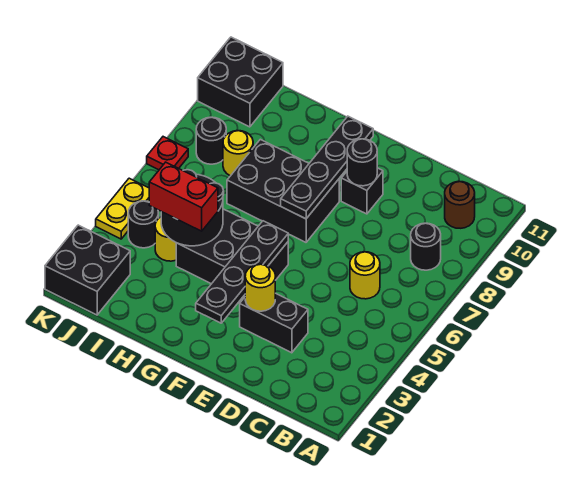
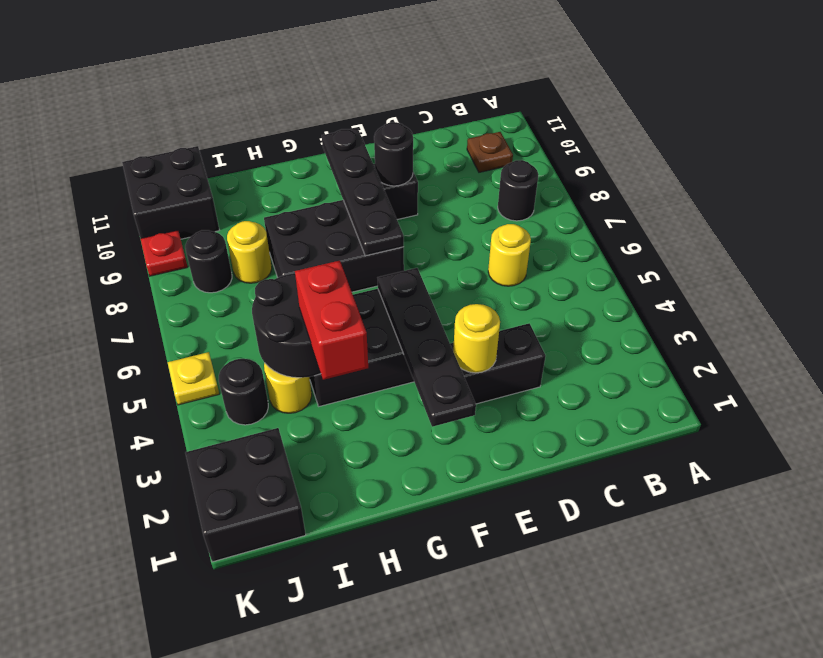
brown round brick B10 level 1 -> brown plate B10 level 1
red brick H4:I4 level 3 -> red brick H3:H4 level 3
yellow plate K4:K5 level 1 -> yellow plate K5 level 1
red plate K7 level 1 -> red plate K9 level 1

